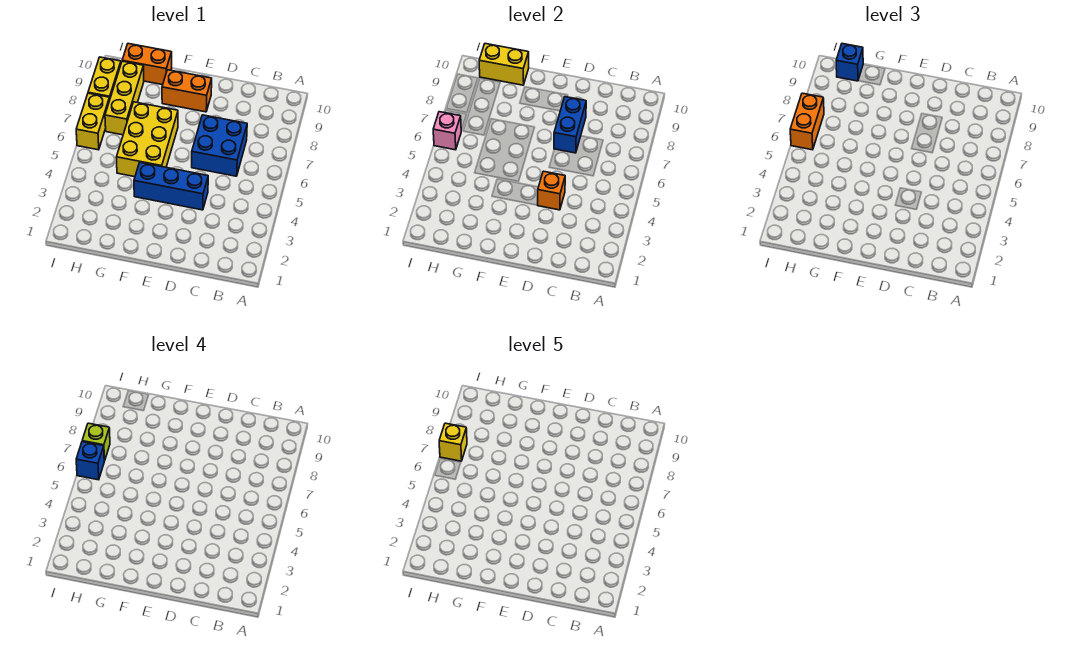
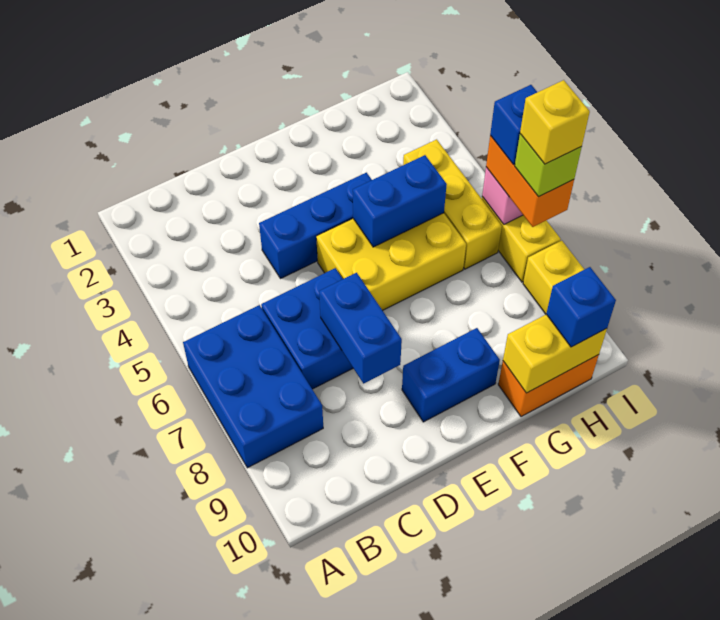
none -> blue brick A6:B8 level 1
orange brick D4 level 2 -> none
orange brick E9:F9 level 1 -> blue brick E9:F9 level 1
yellow brick F5:G7 level 1 -> yellow brick E5:G6 level 1
none -> blue brick F5:G5 level 2
yellow brick H7:H9 level 1 -> yellow brick H4:H6 level 1

